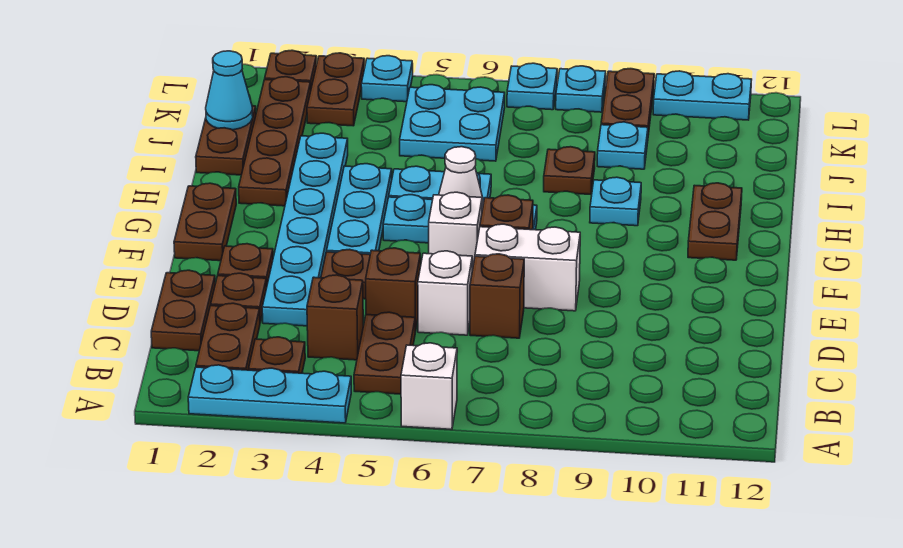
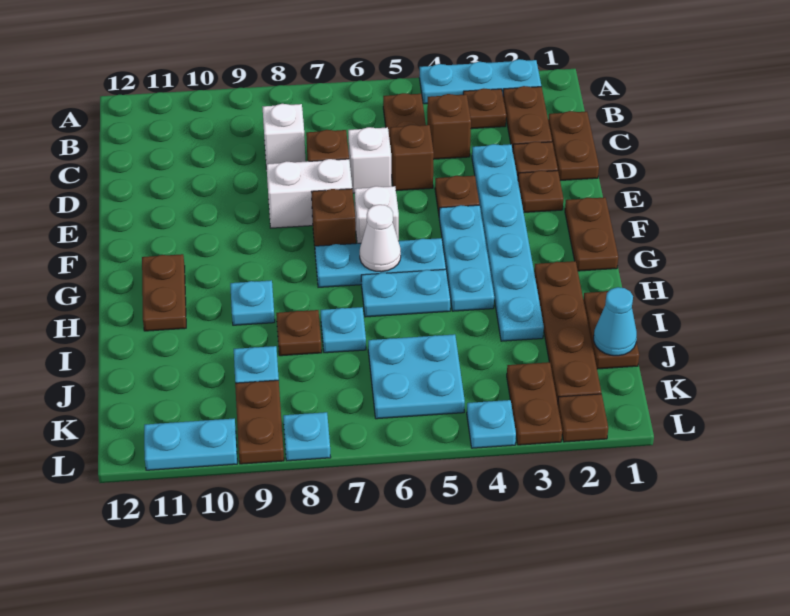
white brick A6 level 1 -> white brick C8 level 1
cyan plate L7 level 1 -> cyan plate I7 level 1

